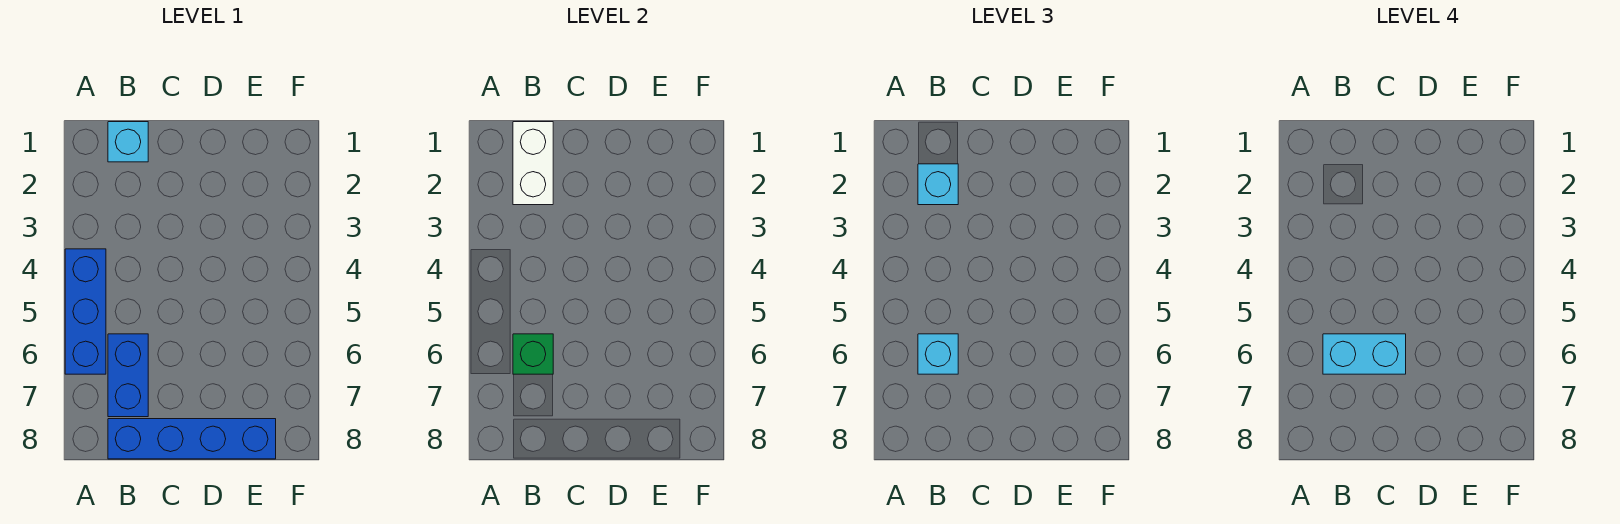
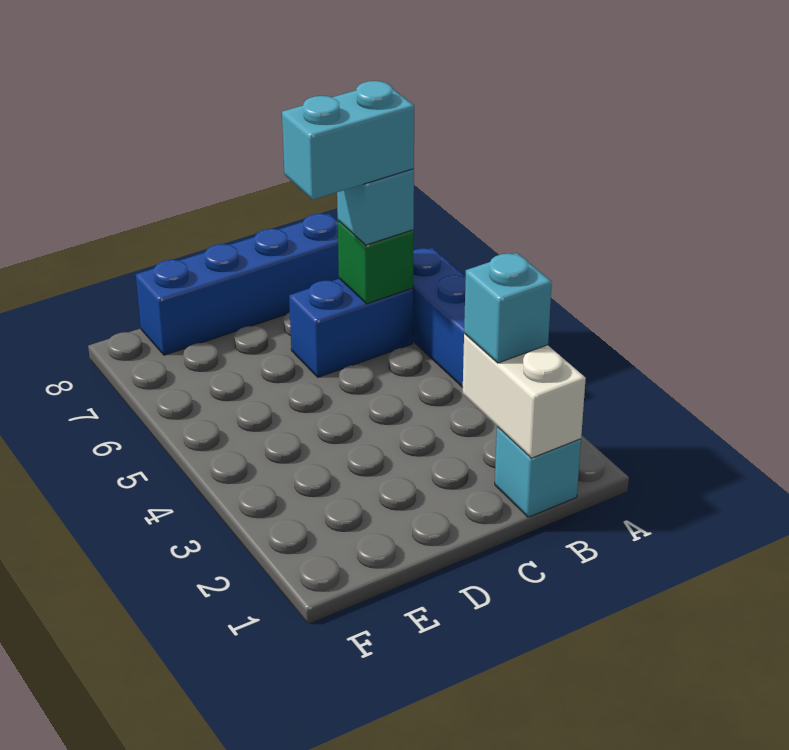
blue brick B6:B7 level 1 -> blue brick B6:C6 level 1

